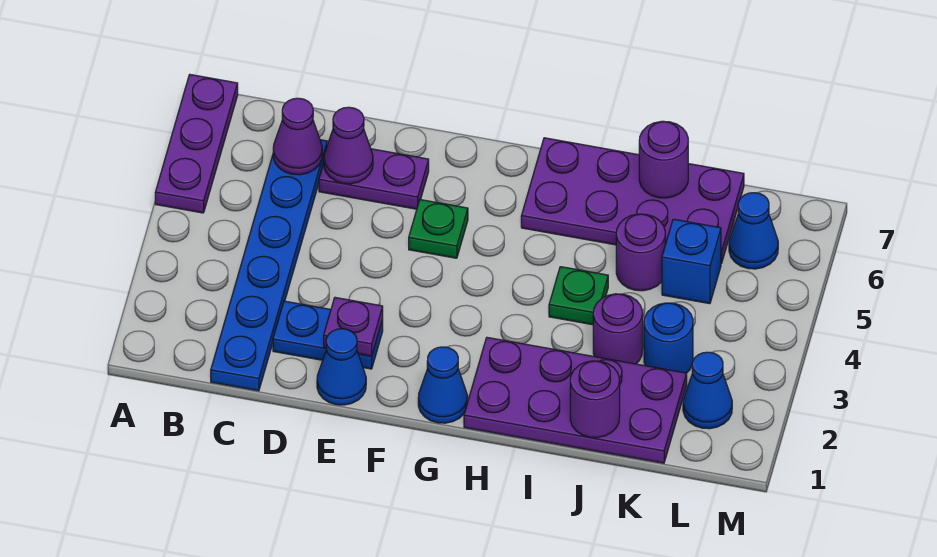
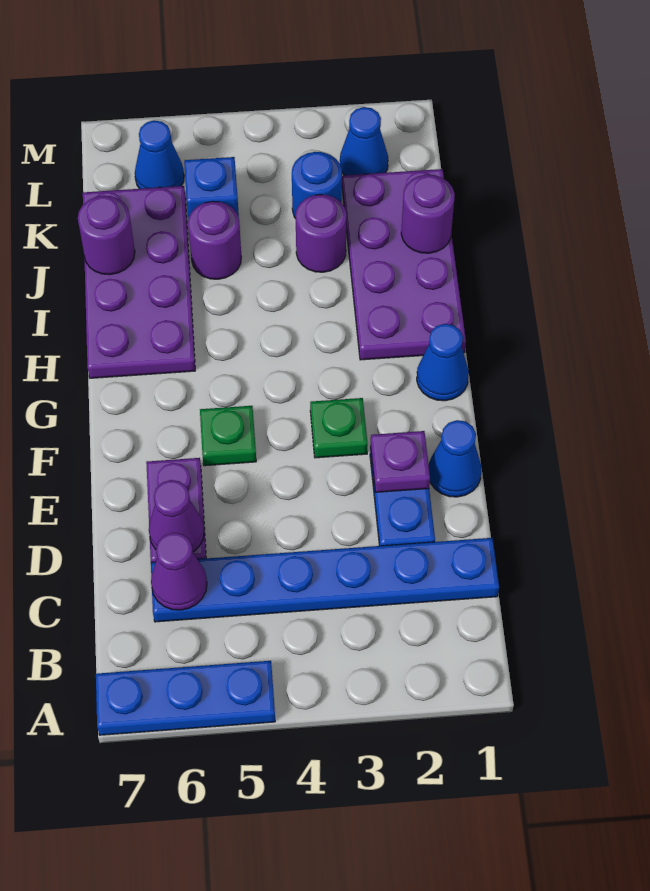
purple plate A5:A7 level 1 -> blue plate A5:A7 level 1
green plate I4 level 1 -> green plate F3 level 1

